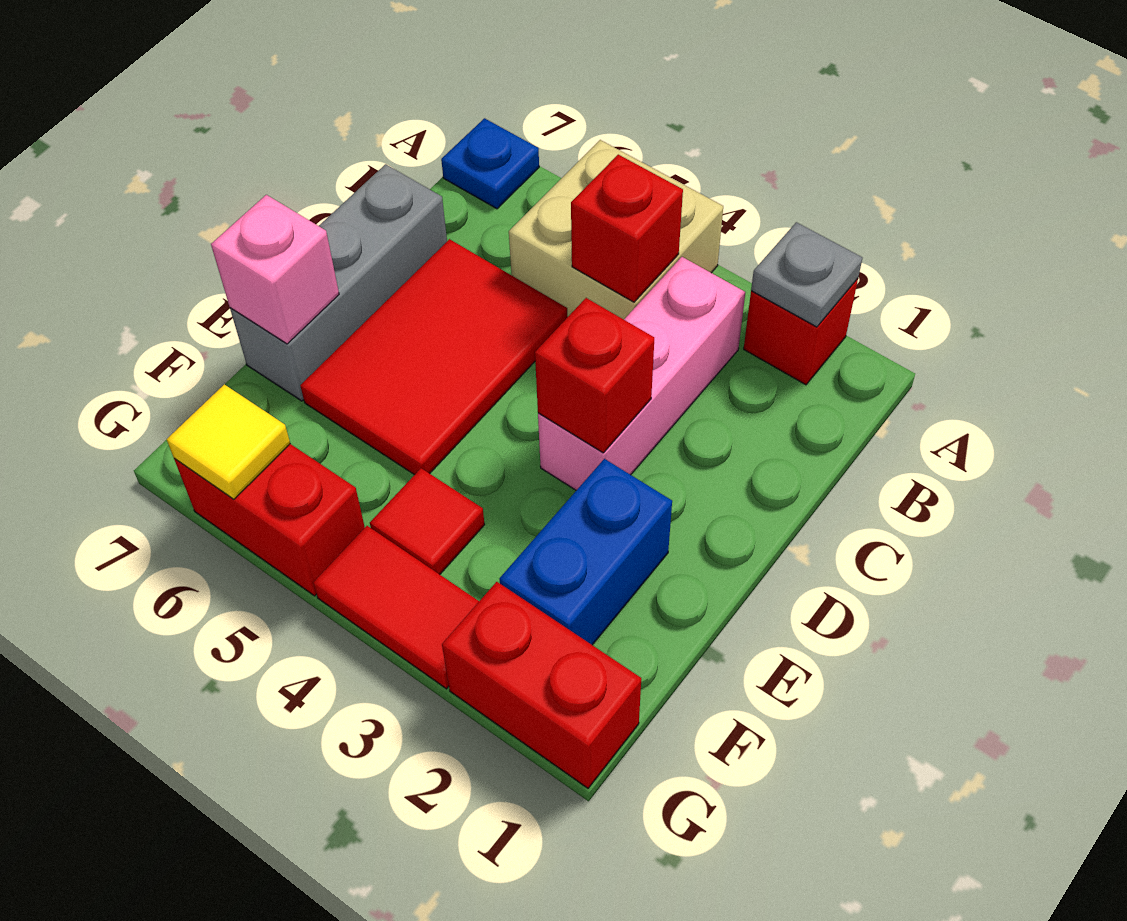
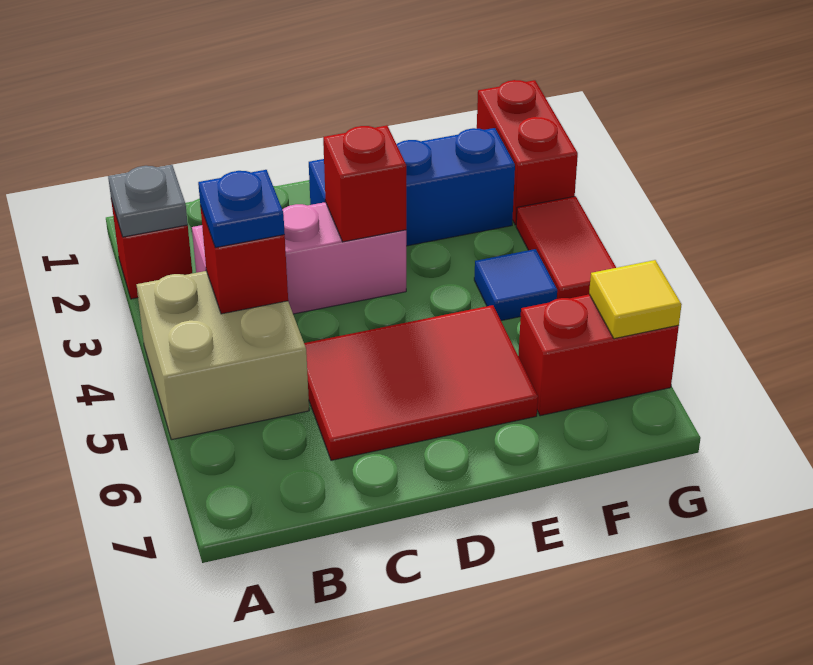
blue plate A7 level 1 -> blue plate B4 level 3
grey brick C7:E7 level 1 -> none
blue brick E2:F2 level 1 -> blue brick D2:F2 level 1
pink brick E7 level 2 -> none
red tile F4 level 1 -> blue tile F4 level 1
red brick G5:G6 level 1 -> red brick F6:G6 level 1

